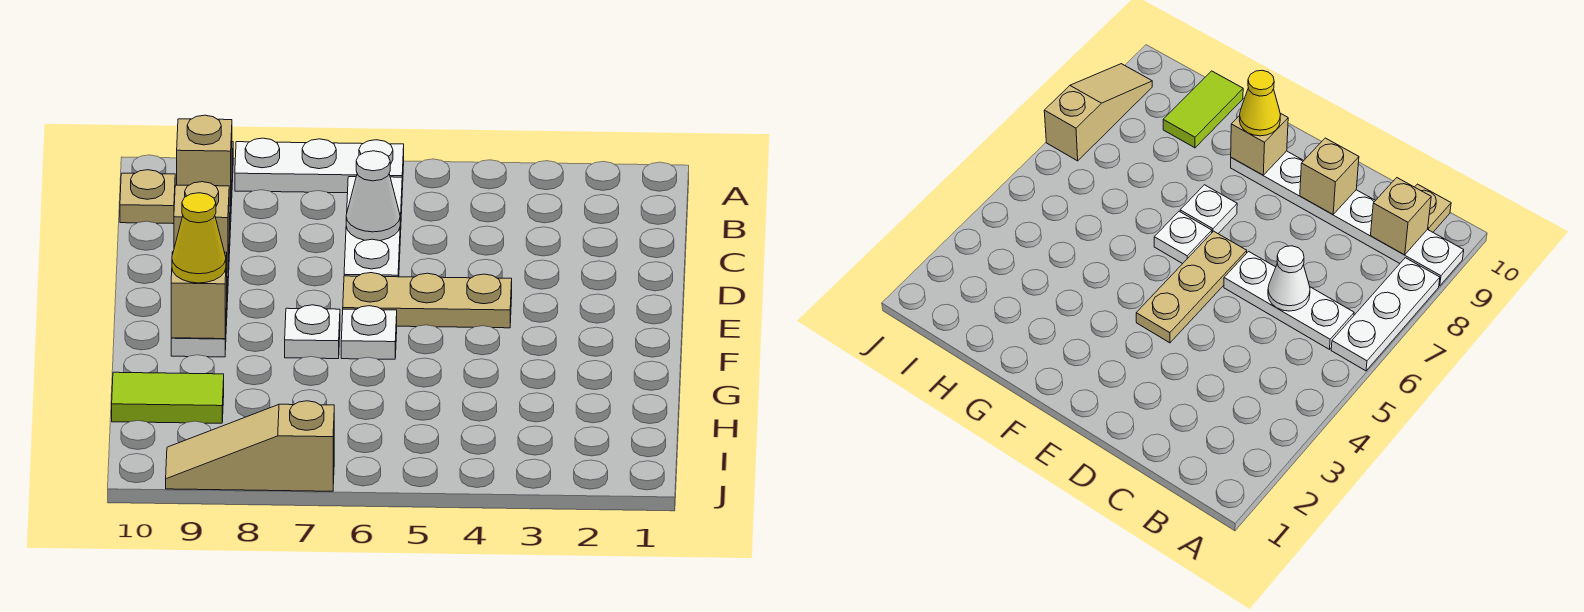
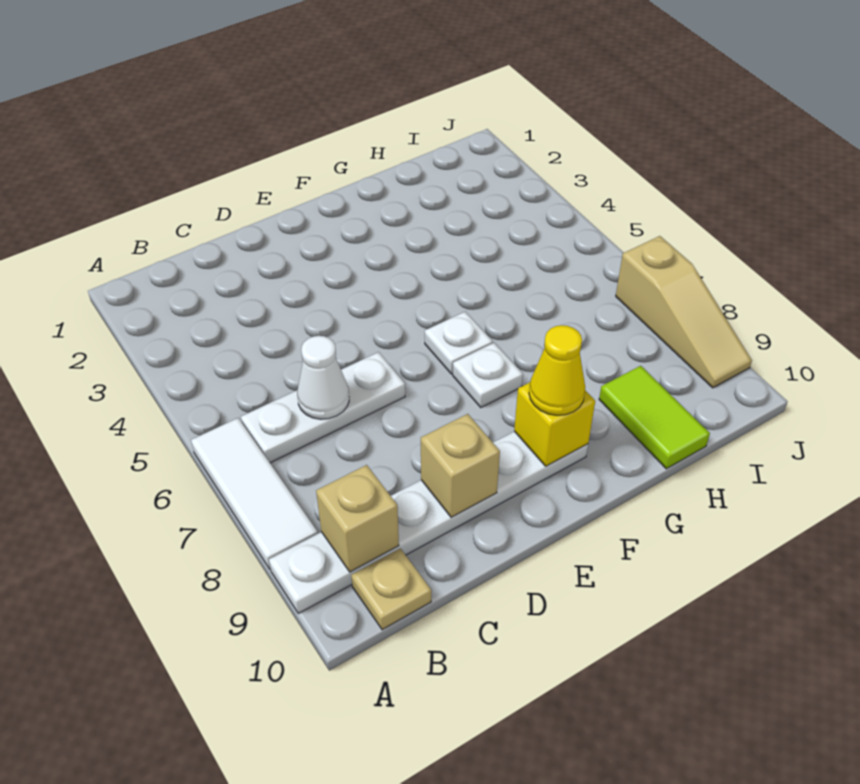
white plate A6:A8 level 1 -> white tile A6:A8 level 1
tan plate E4:E6 level 1 -> none
tan brick F9 level 2 -> yellow brick F9 level 2

